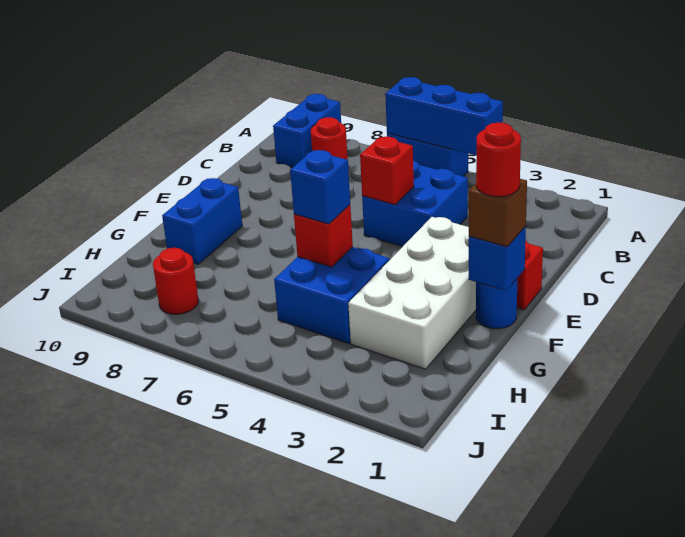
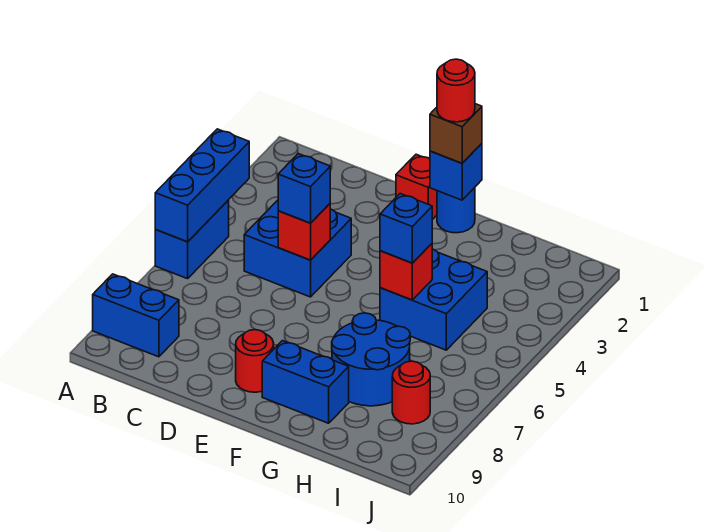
red round brick B8 level 1 -> red round brick E9 level 1
none -> blue brick D5 level 3
white brick E2:H3 level 1 -> none
none -> blue round brick G7:H8 level 1

